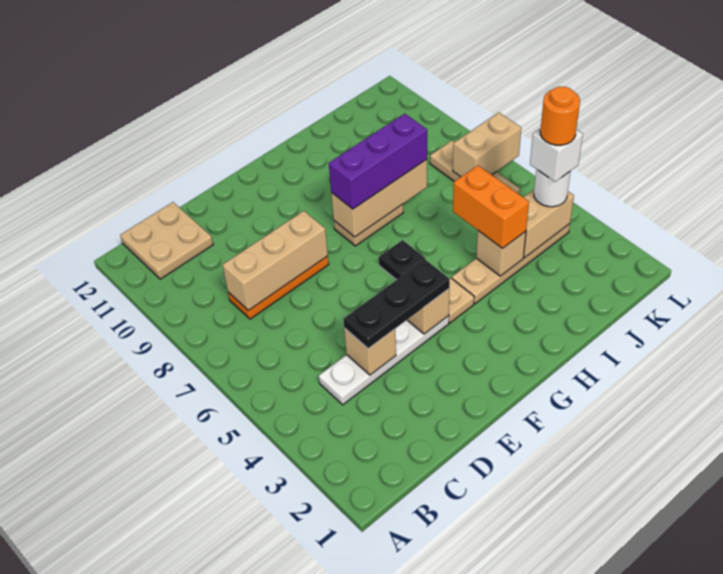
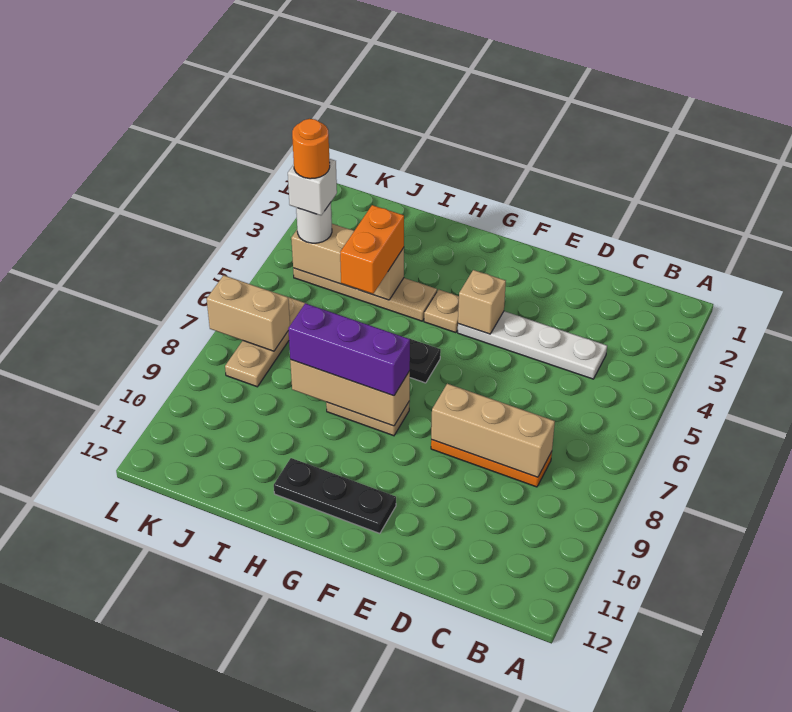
tan plate B11:C12 level 1 -> none
tan brick D4 level 2 -> none
black plate D4:F4 level 3 -> black plate F11:H11 level 1

